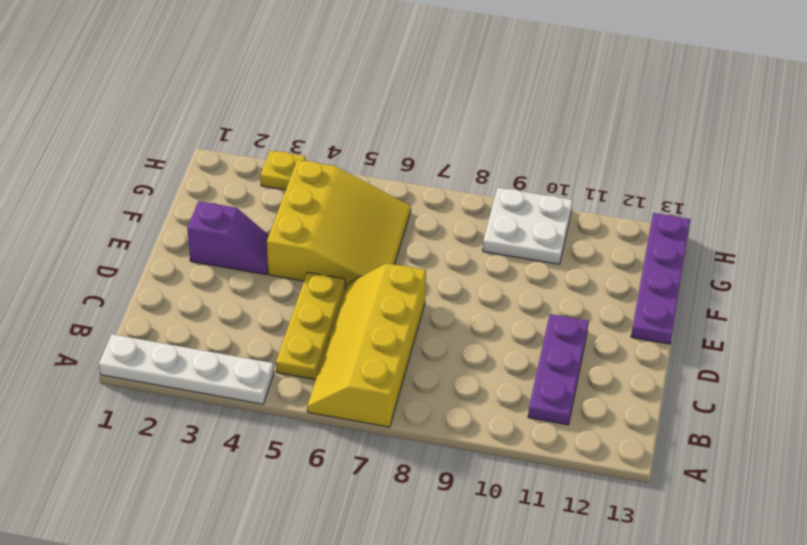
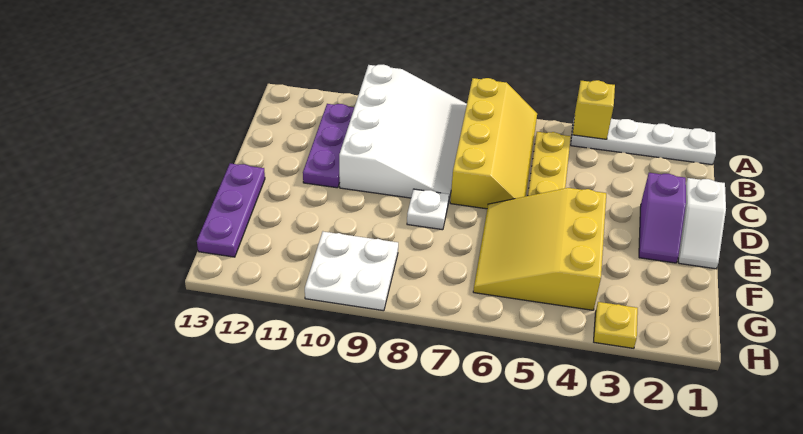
none -> yellow brick A4 level 2
none -> white slope A8:D10 level 1 top 10
none -> white slope D1:E1 level 1 top D
purple slope E2:E3 level 1 top 2 -> purple slope D2:E2 level 1 top D
none -> white plate E8 level 1
purple plate E13:H13 level 1 -> purple plate E13:G13 level 1

